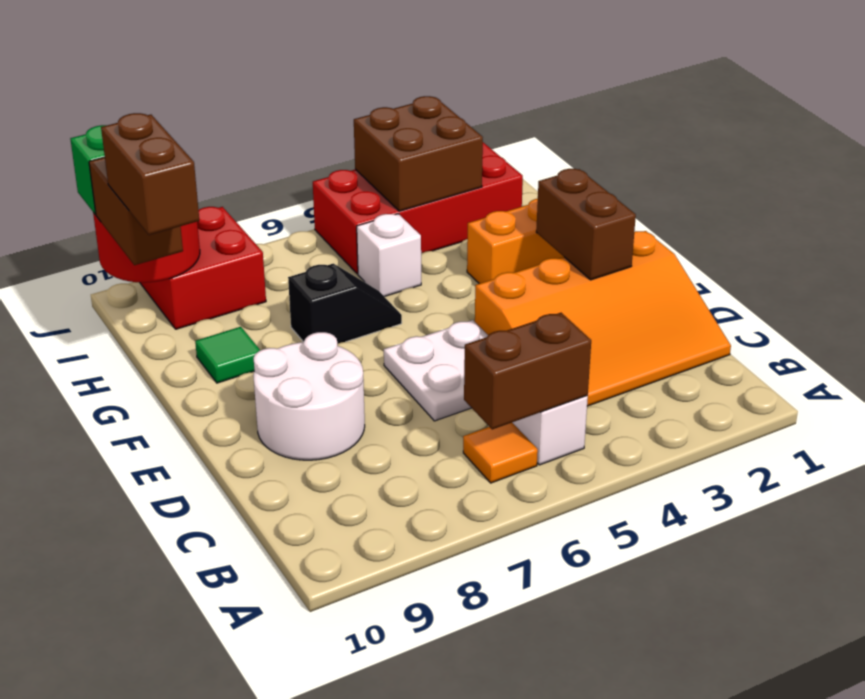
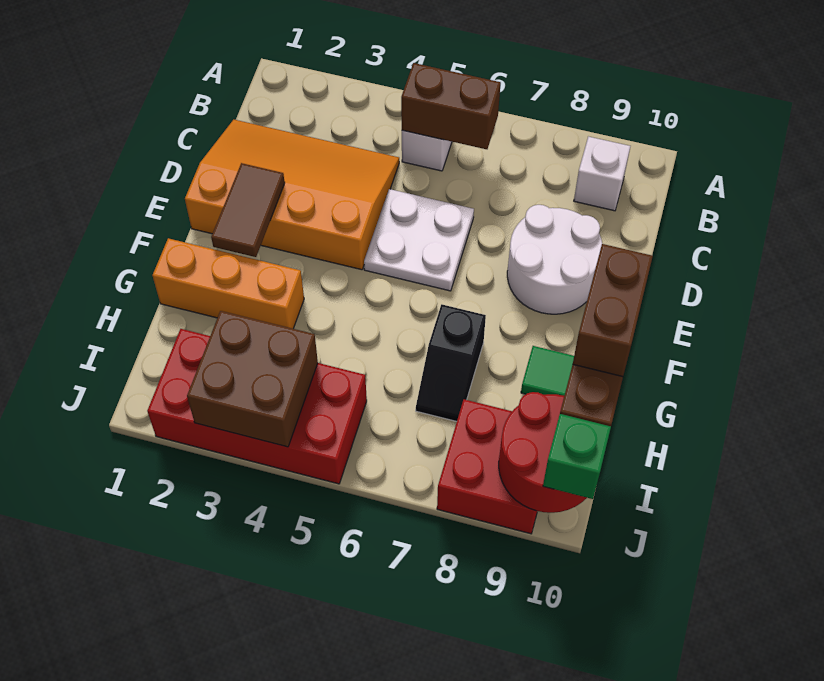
orange tile B6 level 1 -> none
brown brick E2:F2 level 2 -> brown tile E2:F2 level 2
black slope G6:G7 level 1 top 7 -> black slope G7:H7 level 1 top G
white brick H5 level 1 -> white brick B9 level 1

